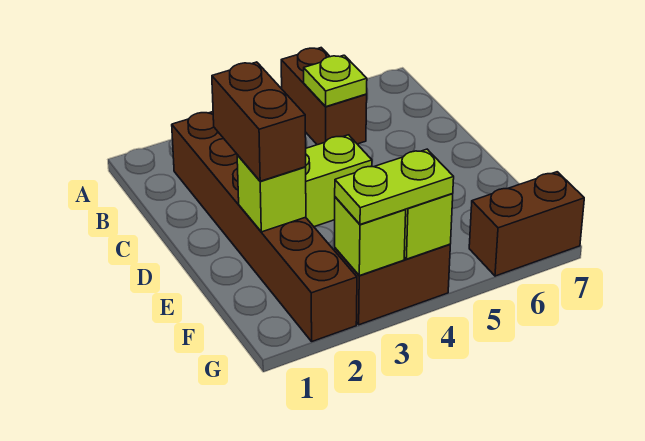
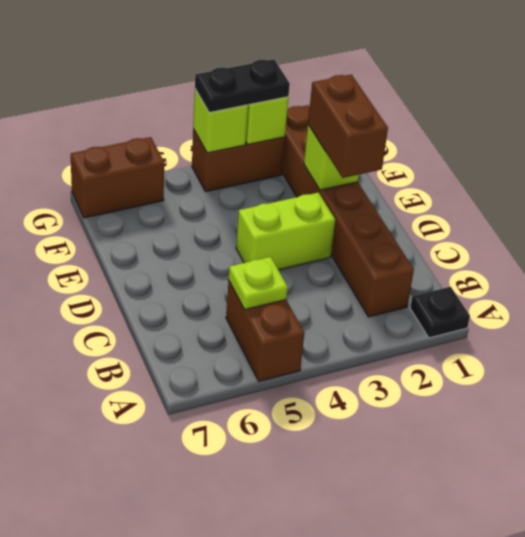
none -> black plate A1 level 1
lime plate G3:G4 level 3 -> black plate G3:G4 level 3

